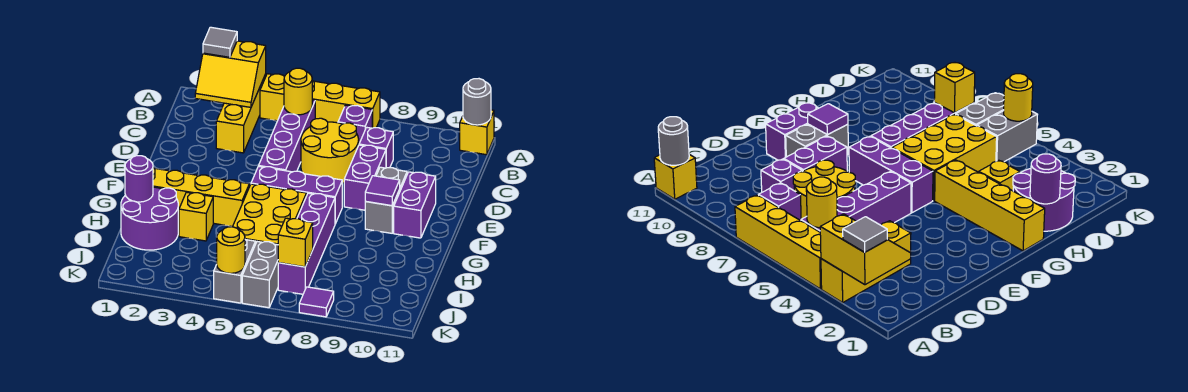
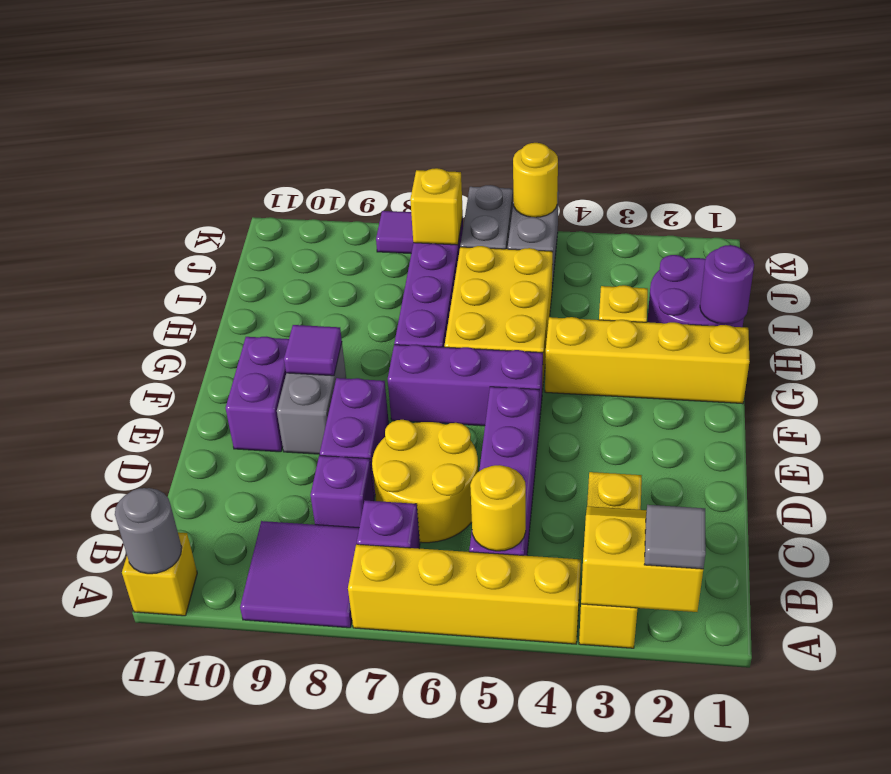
none -> purple tile A8:B9 level 1

